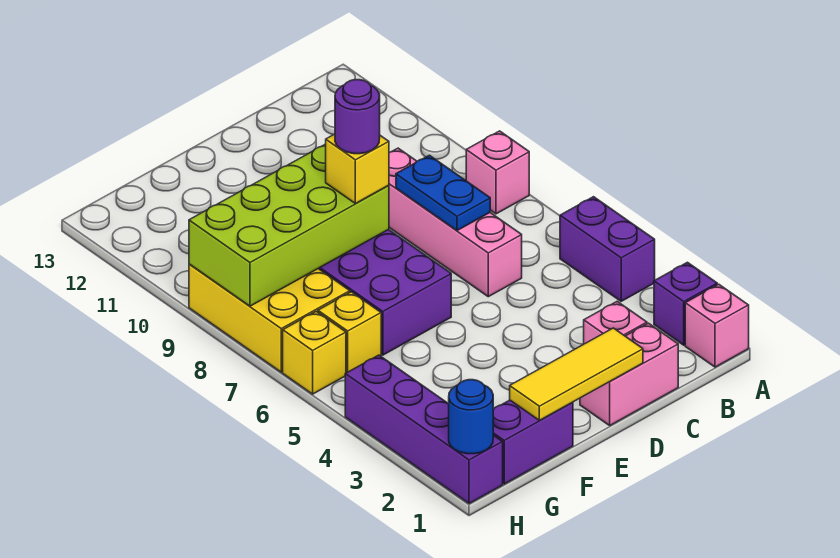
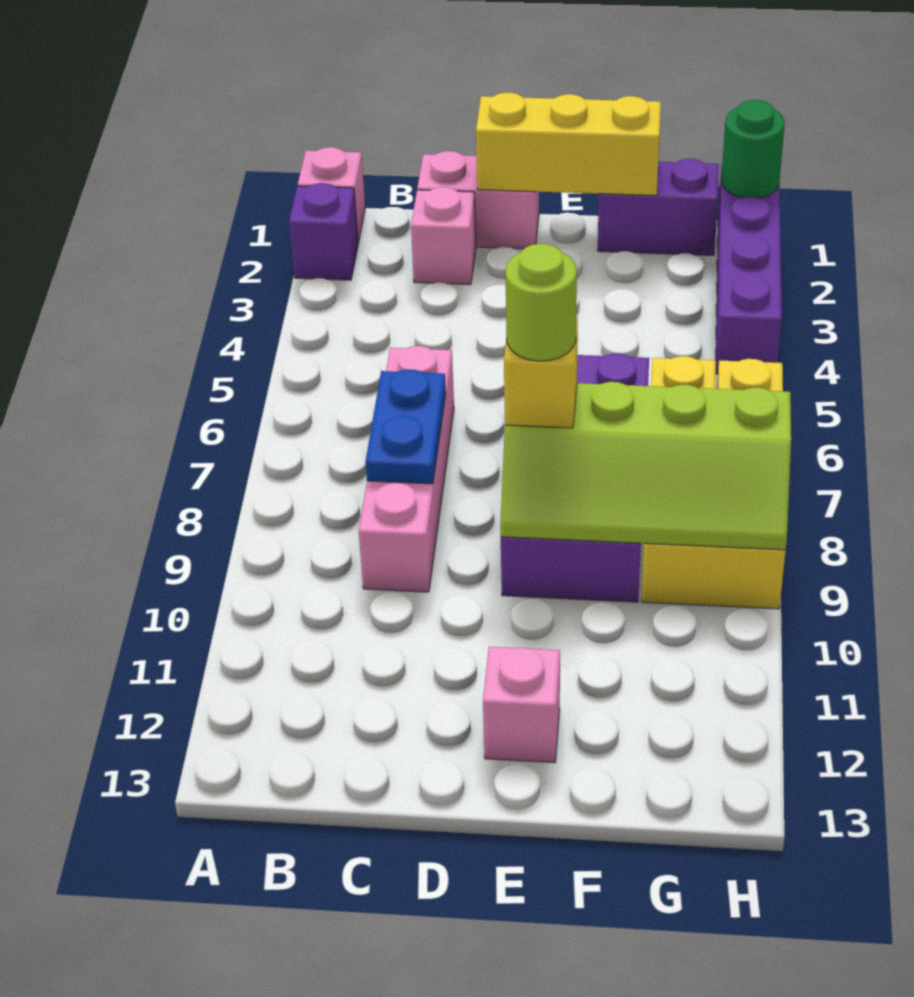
purple brick A4:A5 level 1 -> none
pink brick A8 level 1 -> pink brick E12 level 1
yellow tile D1:F1 level 2 -> yellow brick D1:F1 level 2
lime brick E8:H9 level 2 -> lime slope E8:H9 level 2 top 8
purple round brick E8 level 4 -> lime round brick E8 level 4
blue round brick H1 level 2 -> green round brick H1 level 2

